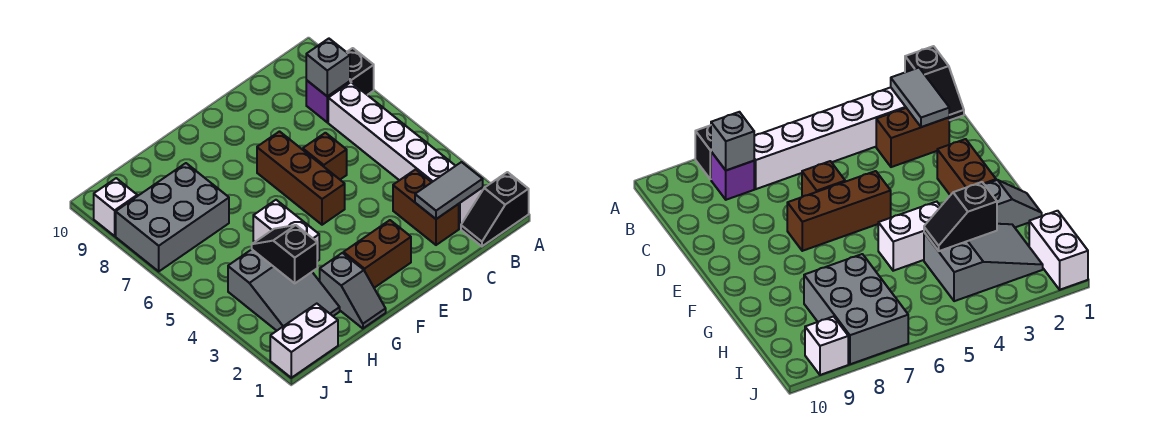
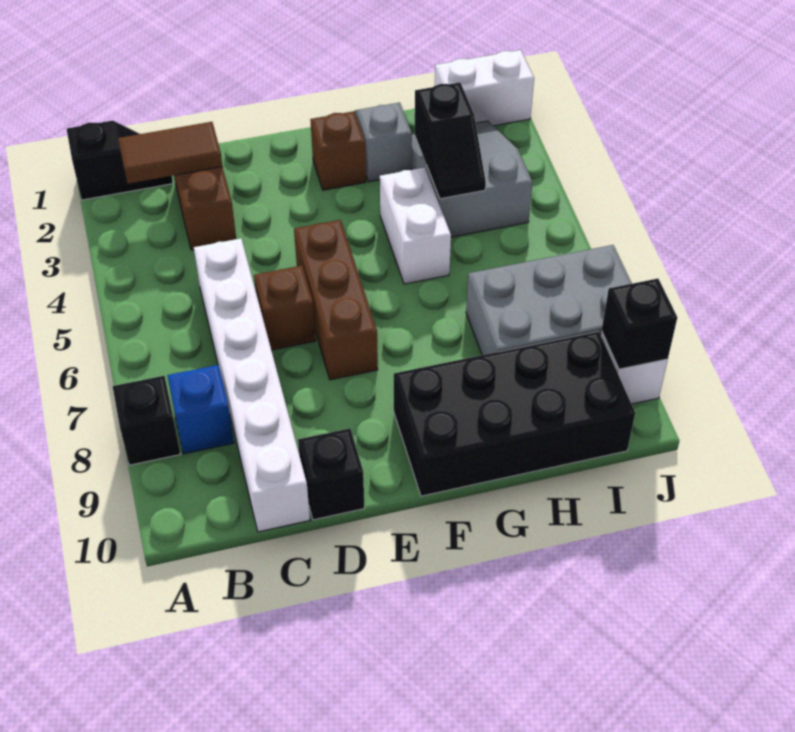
white brick B2:B7 level 1 -> white brick C5:C10 level 1
grey tile B2:C2 level 2 -> brown tile B2:C2 level 2
purple brick B8 level 1 -> blue brick B8 level 1
grey brick B8 level 2 -> none
none -> black brick D10 level 1
brown brick E2:F2 level 1 -> brown brick F2 level 1
none -> black brick F9:I10 level 1
none -> black brick J9 level 2

